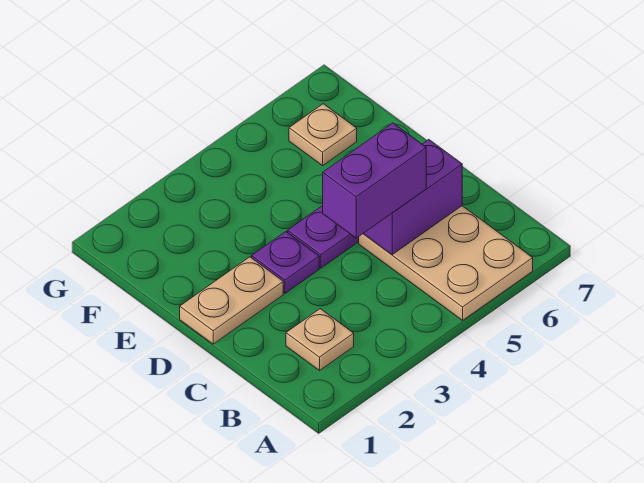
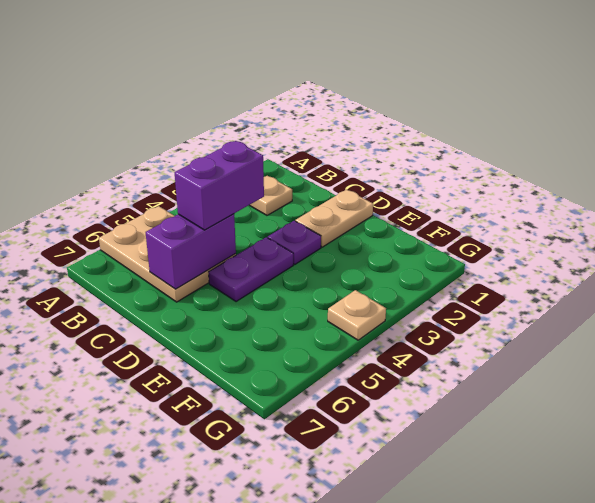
tan plate F6 level 1 -> tan plate G4 level 1

